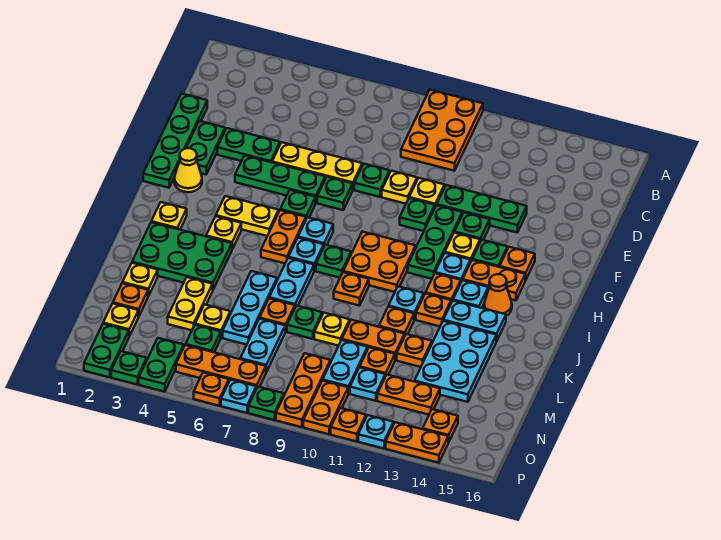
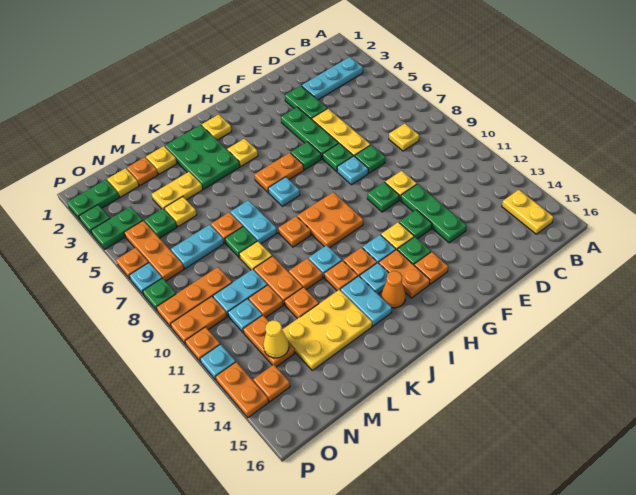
orange plate A9:C10 level 1 -> none
green plate D1:G1 level 1 -> none
green plate E2:F2 level 1 -> none
yellow plate E9 level 1 -> yellow plate C8 level 1
green plate F11:H11 level 1 -> none
yellow cone G2 level 1 -> yellow cone N13 level 2
yellow plate H4:H5 level 1 -> yellow plate B14:B15 level 1
cyan plate H7 level 1 -> cyan plate F8 level 1
green plate I8 level 1 -> none
cyan plate J7:K7 level 1 -> cyan plate K7:K8 level 1
cyan plate K6:M6 level 1 -> cyan plate B3:D3 level 1
cyan plate K13:M14 level 1 -> yellow plate K13:M14 level 1

